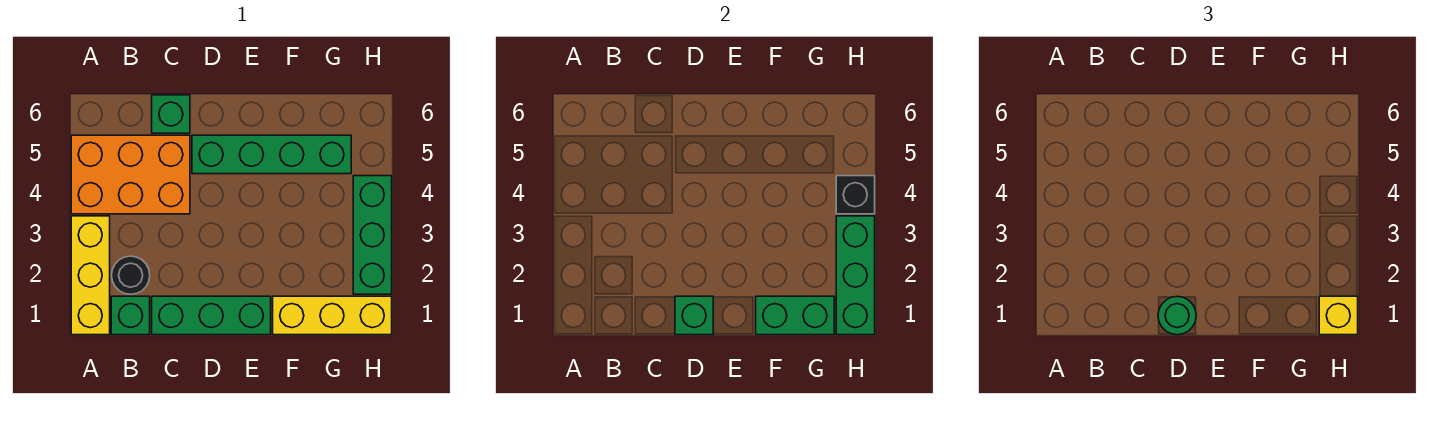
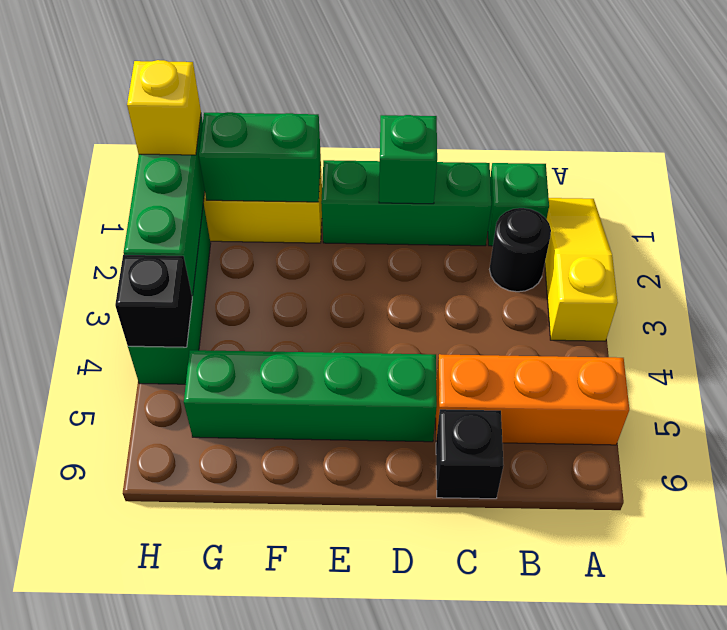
yellow brick A1:A3 level 1 -> yellow slope A1:A3 level 1 top 3
orange brick A4:C5 level 1 -> orange brick A5:C5 level 1
green brick C6 level 1 -> black brick C6 level 1
green round brick D1 level 3 -> none

